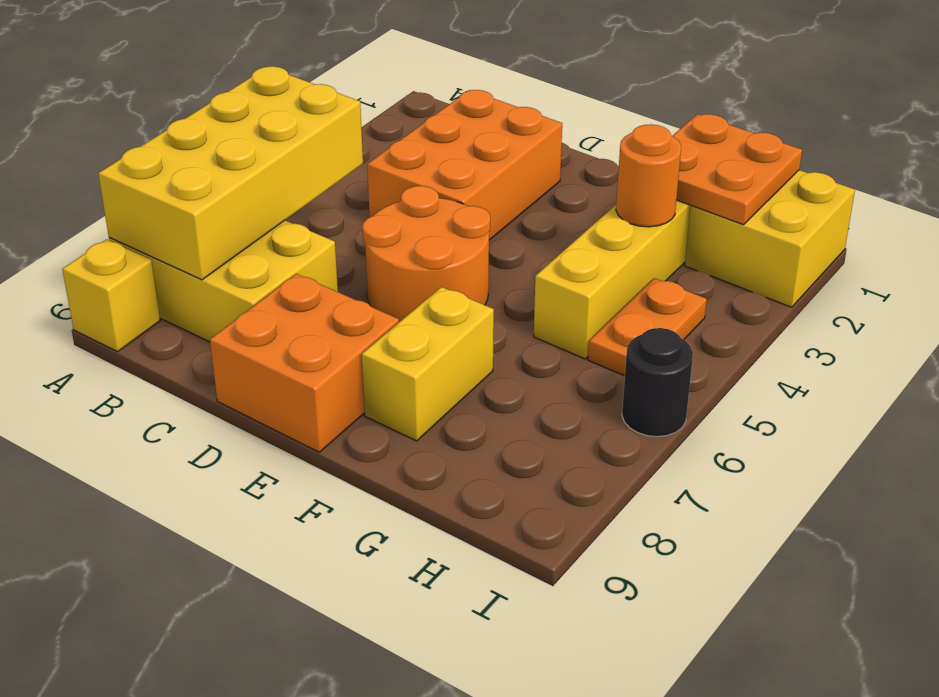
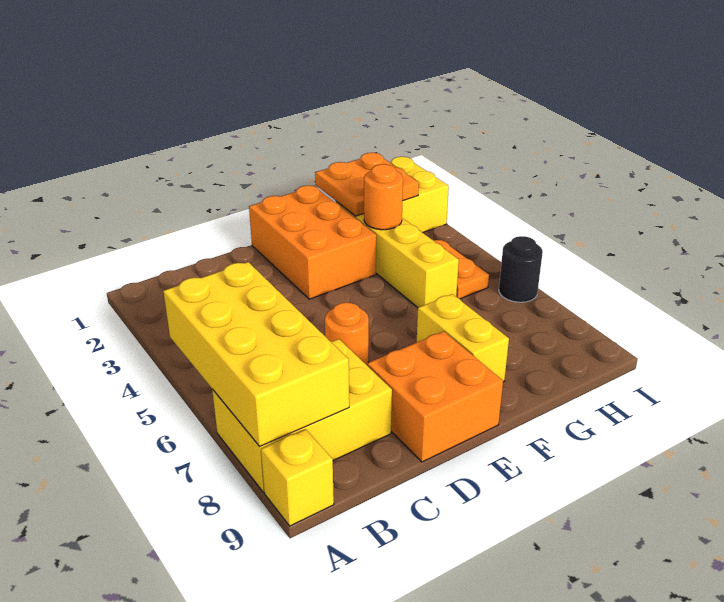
orange brick C2:D4 level 1 -> orange brick E1:F3 level 1
orange round brick D5:E6 level 1 -> orange round brick D6 level 1

